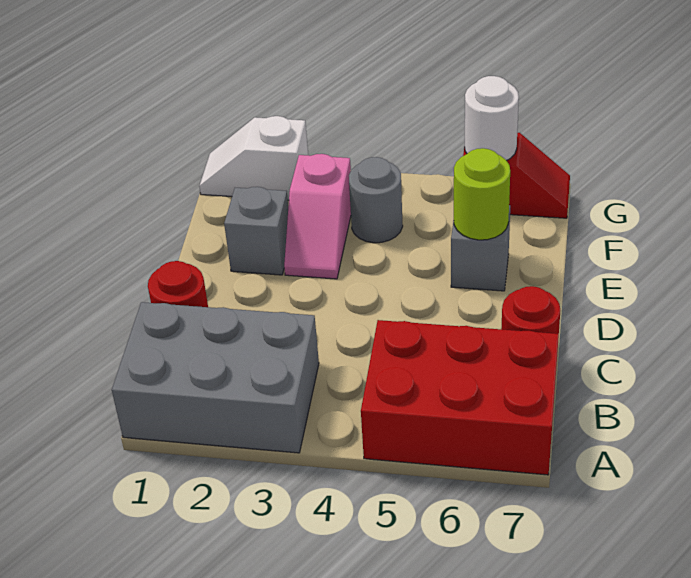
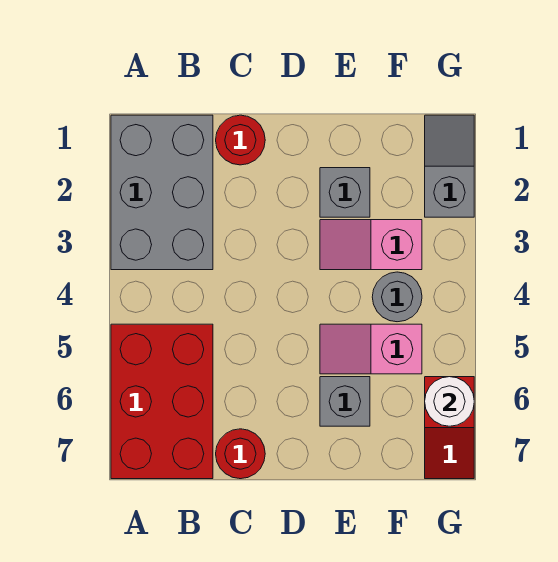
none -> pink slope E5:F5 level 1 top F
lime round brick E6 level 2 -> none
white slope G1:G2 level 1 top 2 -> grey slope G1:G2 level 1 top 2

